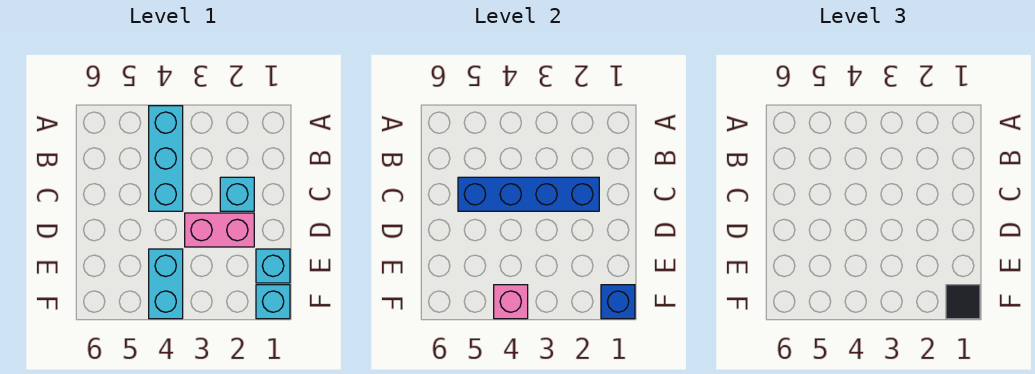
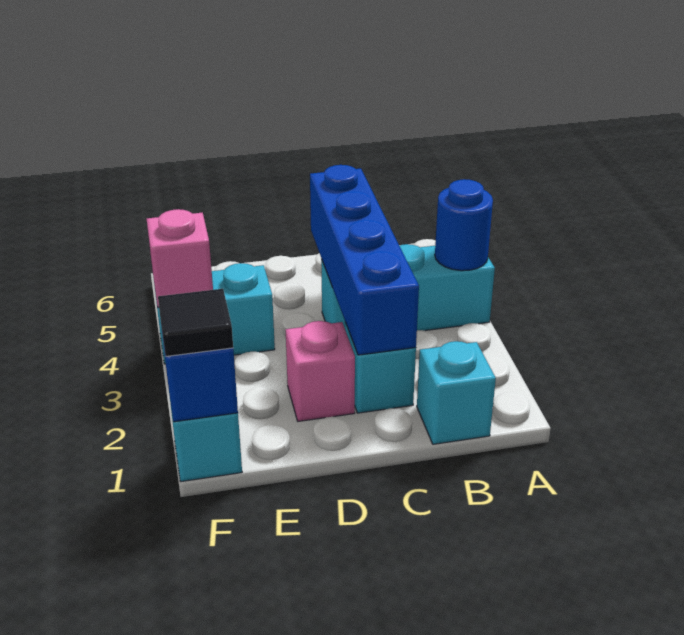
none -> blue round brick A4 level 2
pink brick D2:D3 level 1 -> pink brick D2 level 1
cyan brick E1 level 1 -> cyan brick B1 level 1

